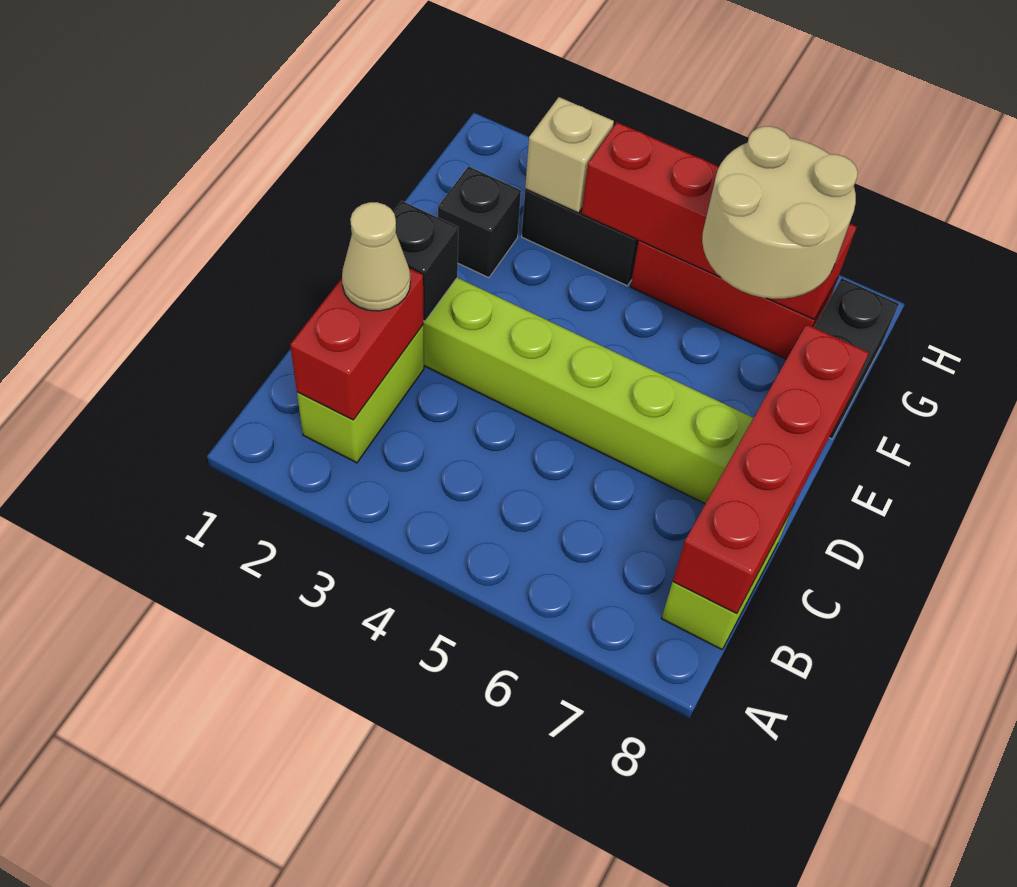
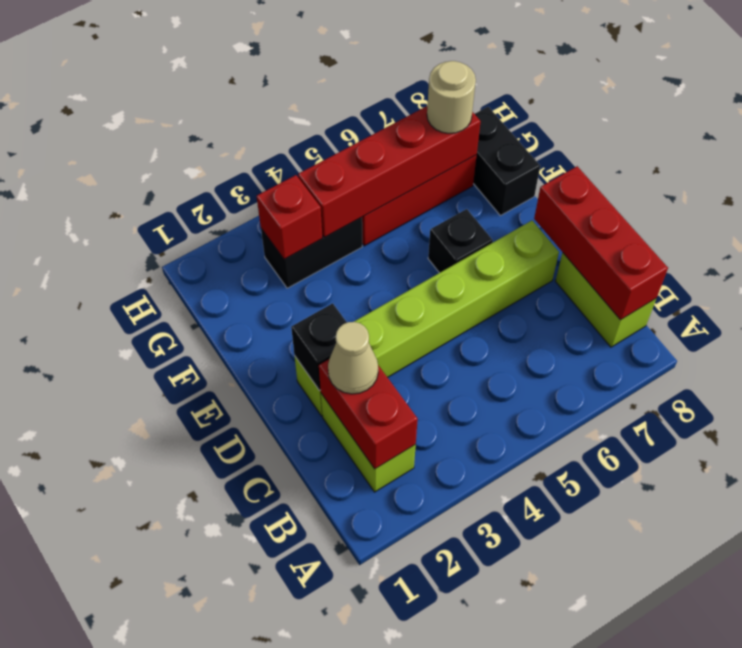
red brick B8:E8 level 2 -> red brick B8:D8 level 2
black brick F2 level 1 -> black brick E6 level 1
tan round brick F6:G7 level 3 -> tan round brick G7 level 3
tan brick G3 level 2 -> red brick G3 level 2

